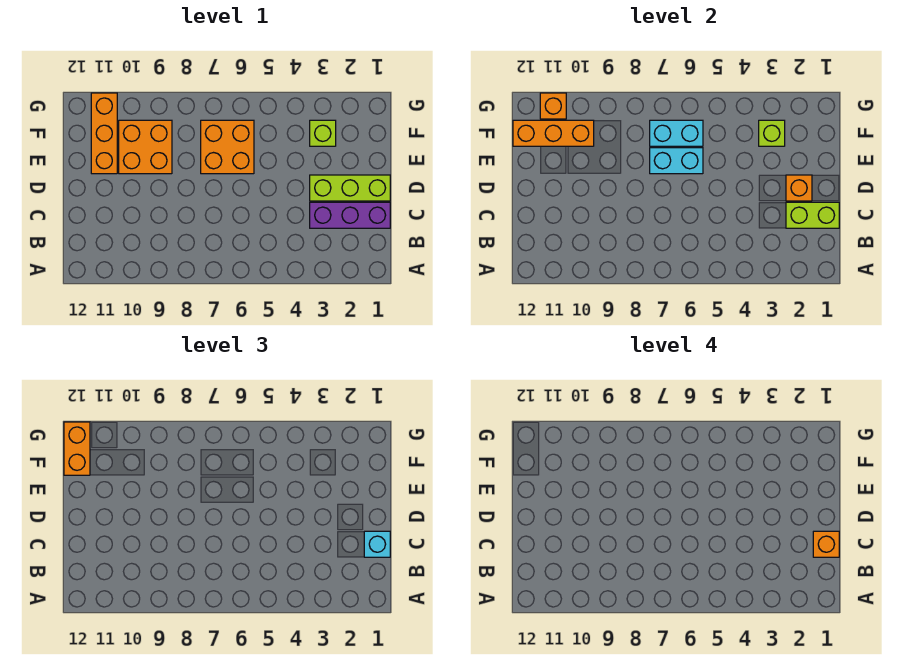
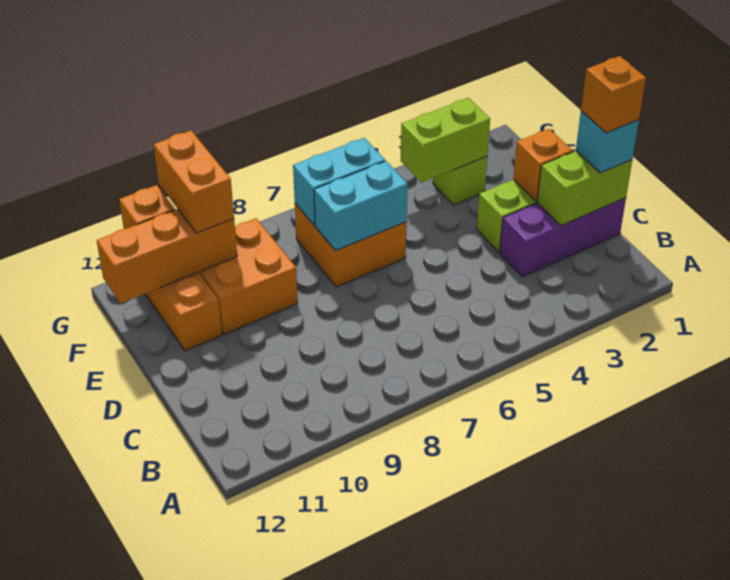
lime brick F3 level 2 -> lime brick F3:F4 level 2
orange brick F12:G12 level 3 -> orange brick F10:G10 level 3

